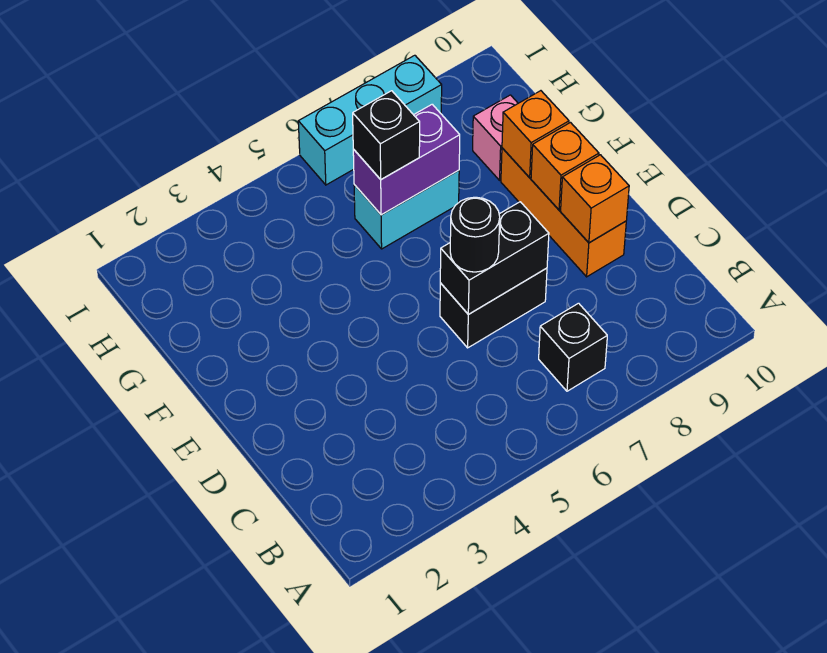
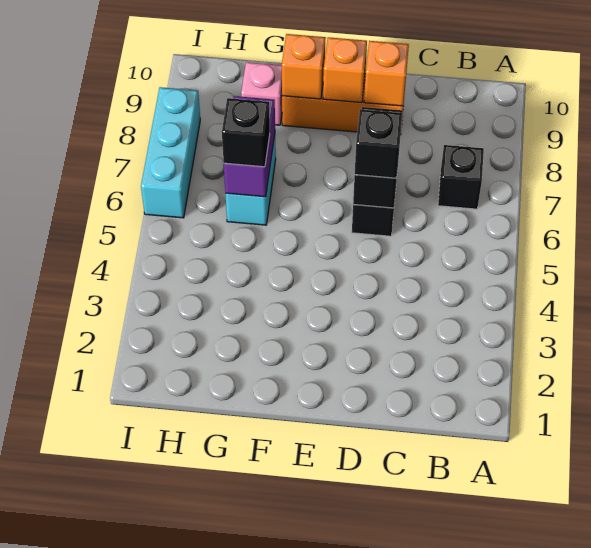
black round brick D6 level 3 -> black brick D6 level 3

